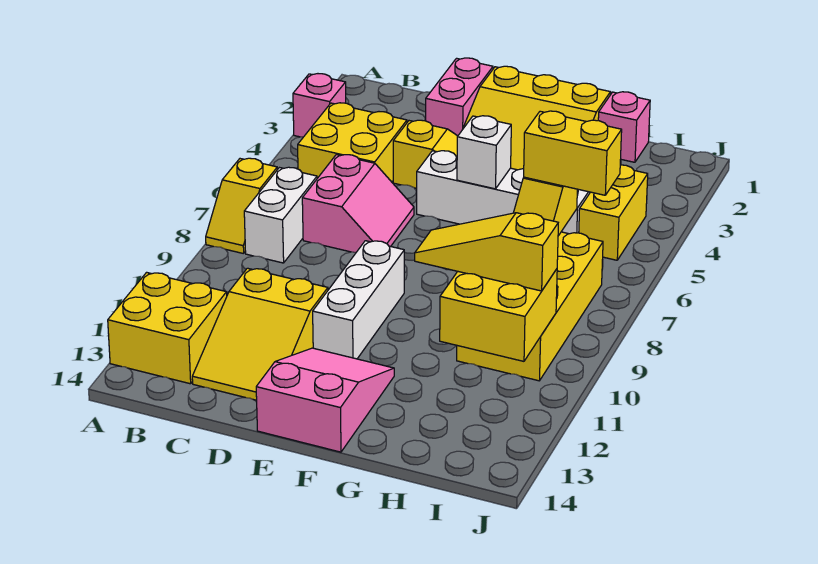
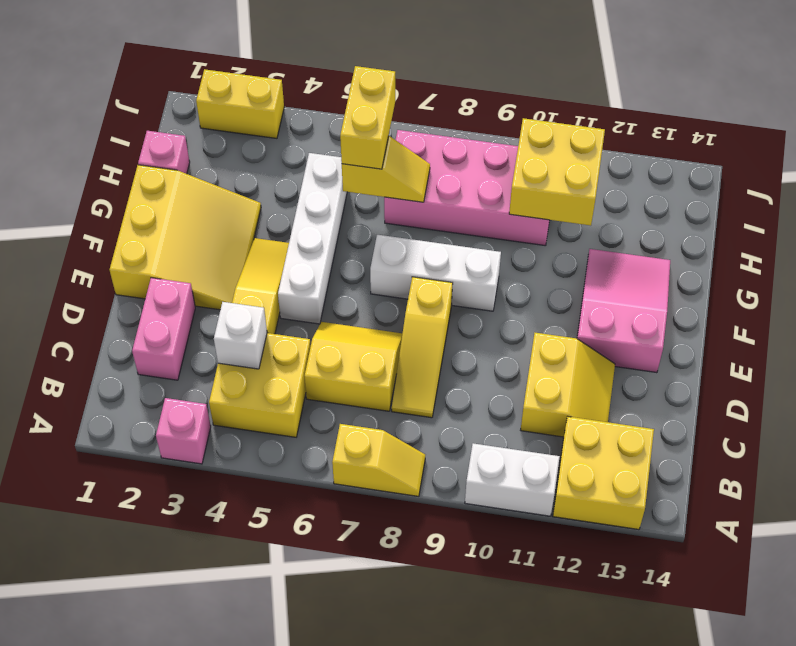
white brick B7:B8 level 1 -> white brick A10:A11 level 1
pink slope C6:D7 level 1 top C -> yellow slope C6:D7 level 1 top C
yellow slope C11:D13 level 1 top 11 -> yellow slope C11:D12 level 1 top 11
pink brick D1:D2 level 1 -> pink brick C2:D2 level 1
white brick E9:E11 level 1 -> white brick F7:F9 level 1
pink slope E12:F14 level 1 top 14 -> pink slope E12:G13 level 1 top E
white brick F5 level 2 -> white brick C4 level 2
yellow slope G10:I10 level 3 top I -> yellow slope C8:E8 level 1 top E
yellow brick H7:I10 level 1 -> pink brick H7:I10 level 1
yellow brick I4:I5 level 1 -> yellow brick J2:J3 level 1

